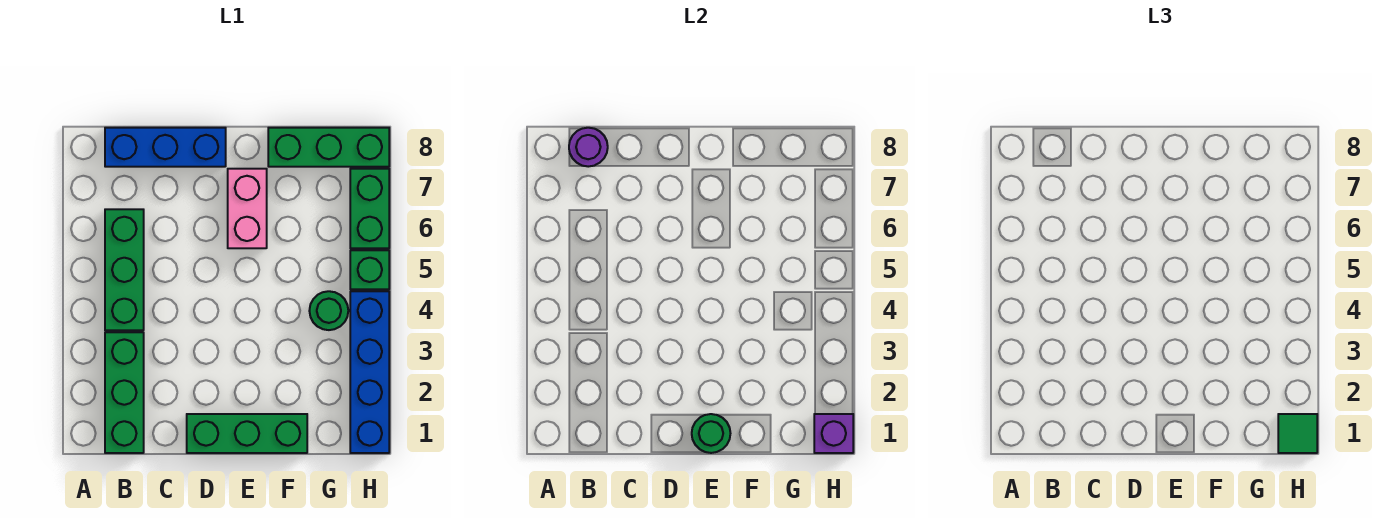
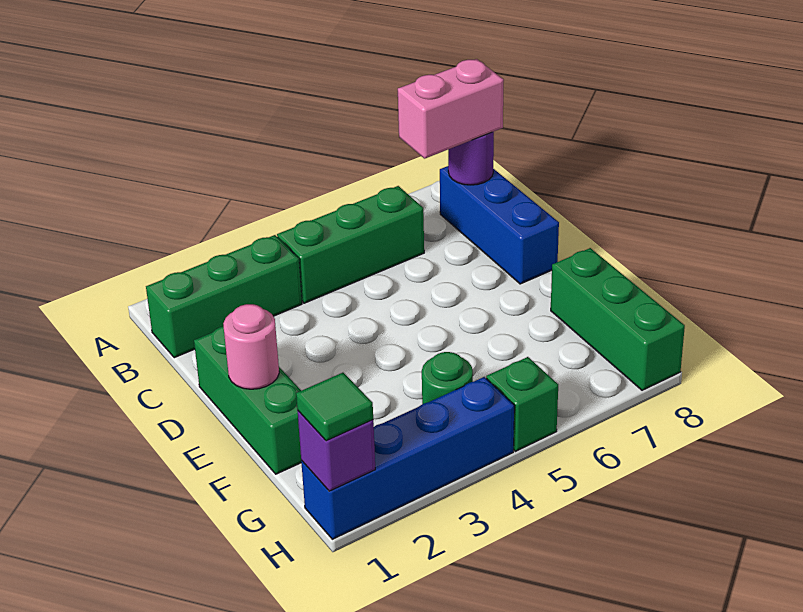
green round brick E1 level 2 -> pink round brick E1 level 2
pink brick E6:E7 level 1 -> pink brick B7:B8 level 3
green brick H6:H7 level 1 -> none

